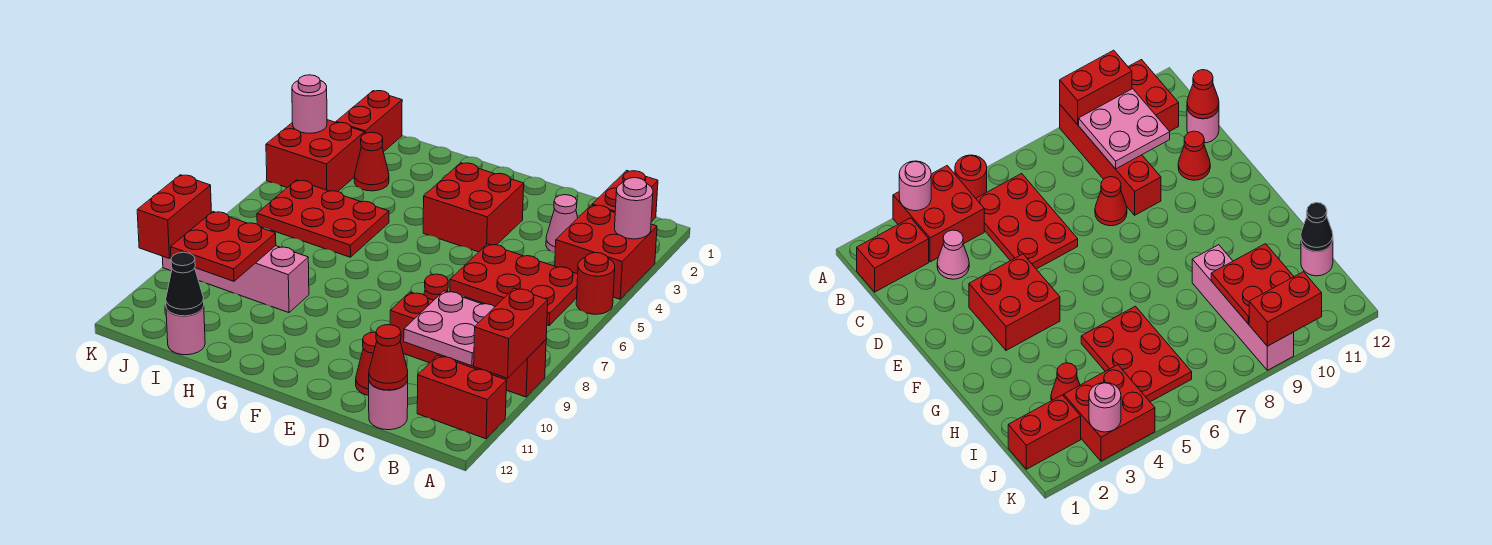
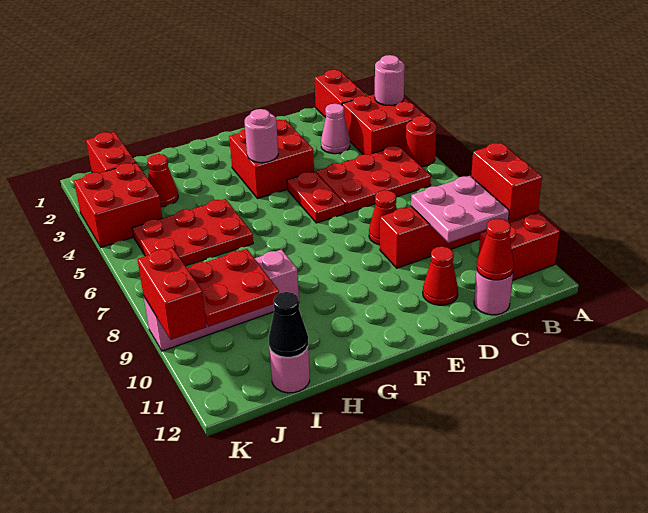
none -> red plate E5:E6 level 1
pink round brick K3 level 2 -> pink round brick F4 level 2

